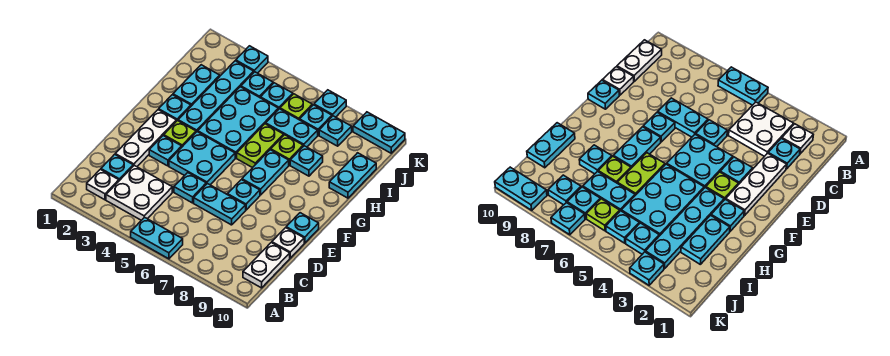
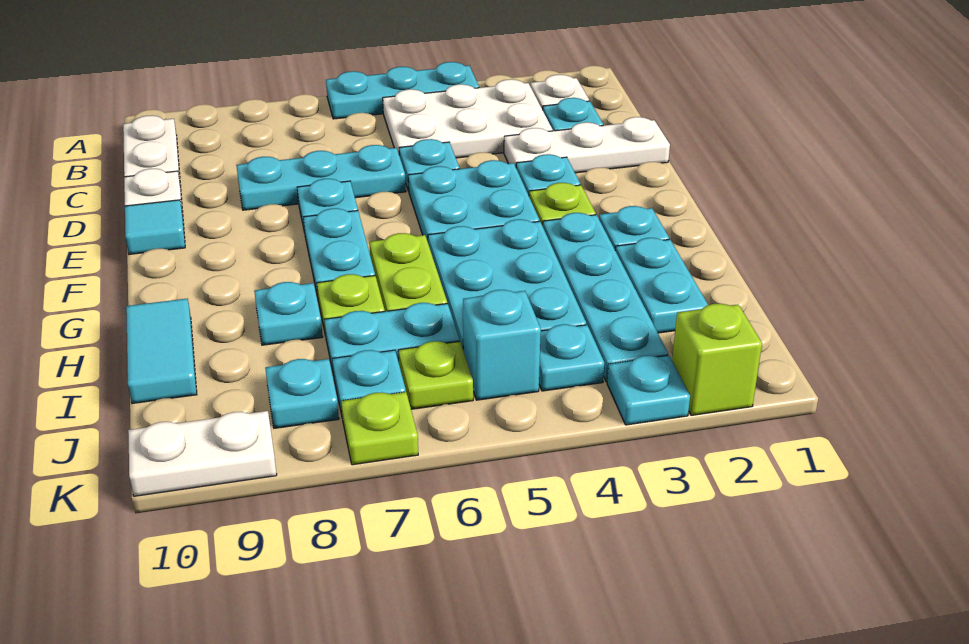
cyan plate A5:A6 level 1 -> cyan plate A4:A6 level 1
white plate B3:C4 level 1 -> white plate B3:C5 level 1
white plate D2:F2 level 1 -> white plate D1:D3 level 1
cyan plate D6:D7 level 1 -> cyan plate D6:D8 level 1
cyan plate E10 level 1 -> cyan tile E10 level 1
cyan plate H10:I10 level 1 -> cyan tile H10:I10 level 1
cyan plate J5 level 1 -> cyan brick J5 level 1
none -> lime brick K2 level 1
cyan plate K7 level 1 -> lime plate K7 level 1
cyan plate K9:K10 level 1 -> white plate K9:K10 level 1

